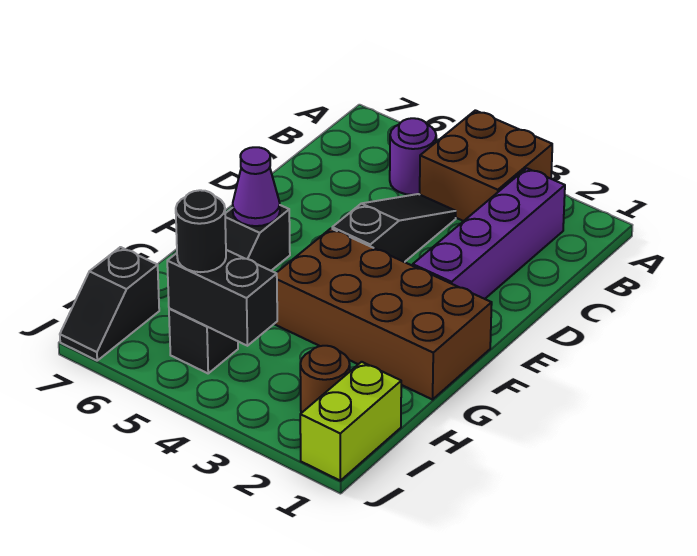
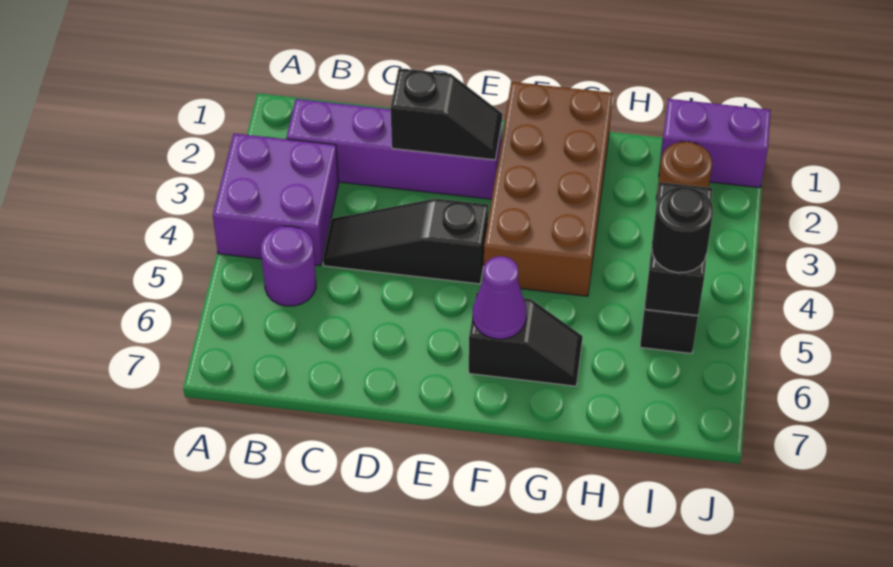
brown brick A3:B4 level 1 -> purple brick A3:B4 level 1
lime brick I1:J1 level 1 -> purple brick I1:J1 level 1
black slope I7:J7 level 1 top I -> black slope D2:E2 level 2 top D

